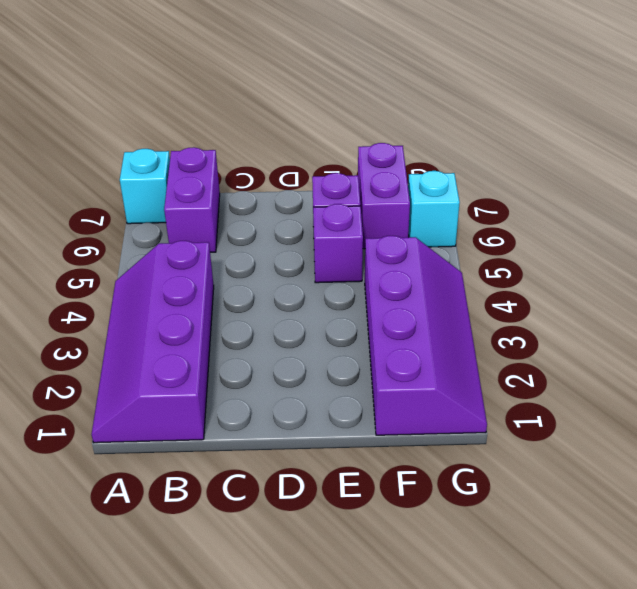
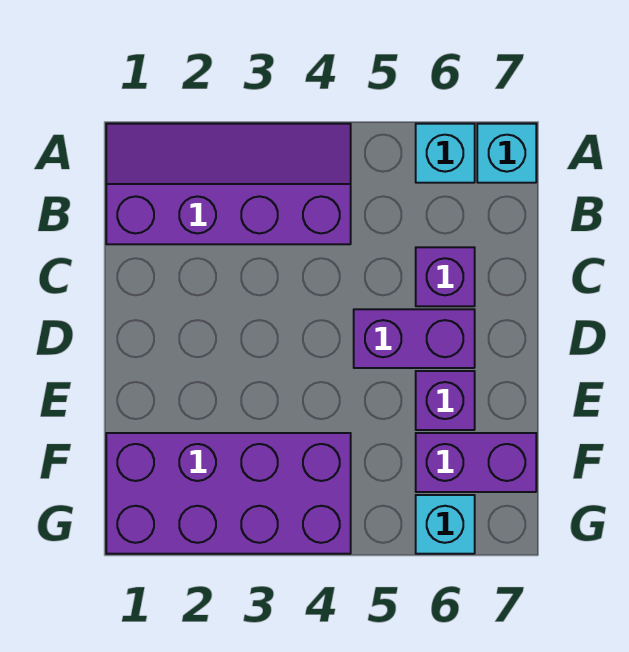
none -> cyan brick A6 level 1
purple brick B6:B7 level 1 -> purple brick D5:D6 level 1
purple brick E5 level 1 -> purple brick C6 level 1
purple slope F1:G4 level 1 top F -> purple brick F1:G4 level 1

